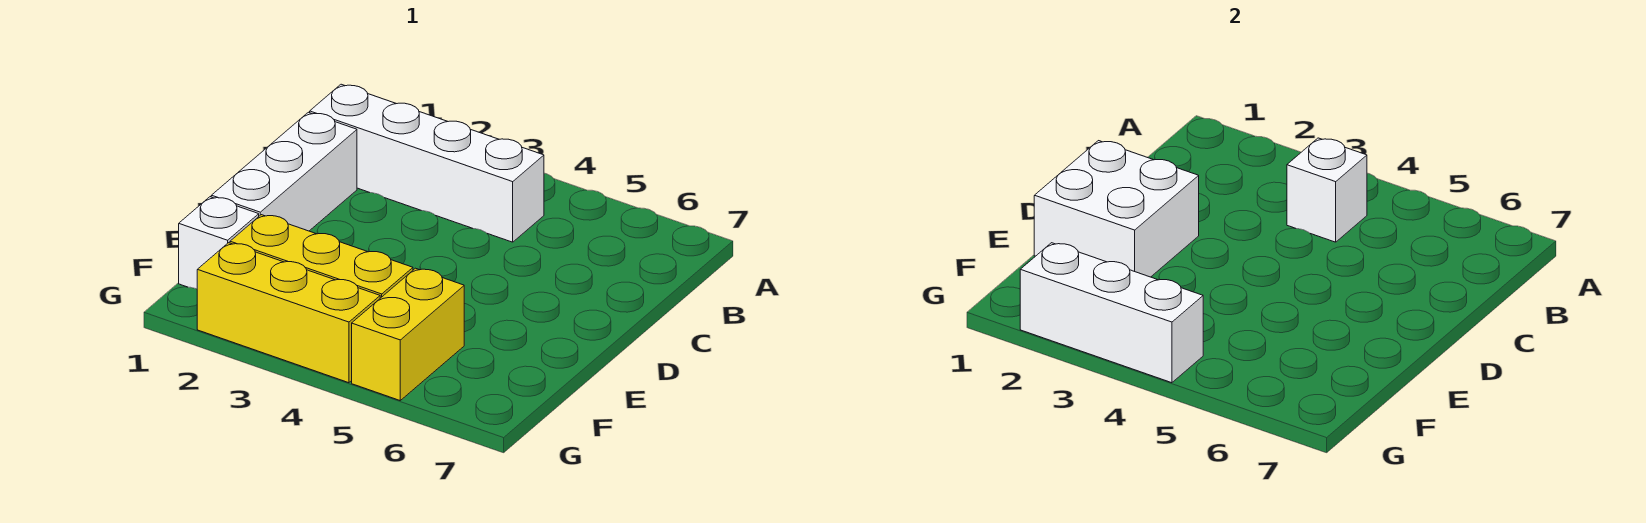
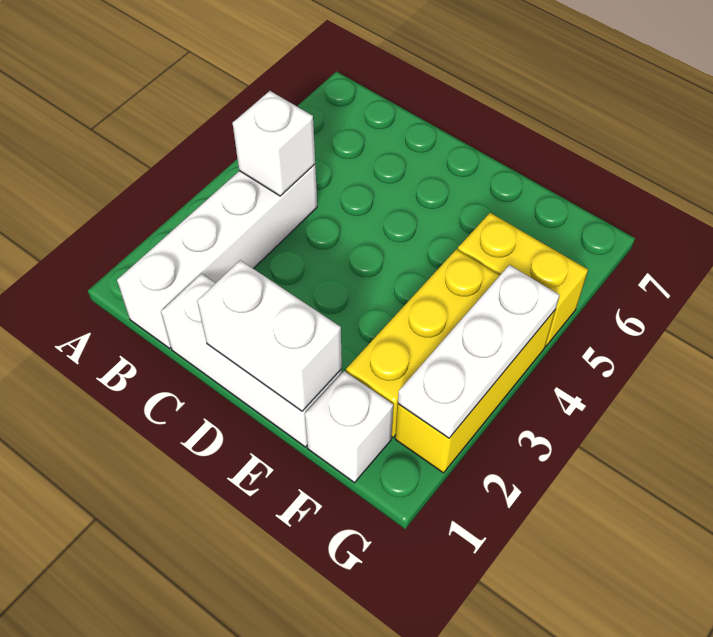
white brick D1:E2 level 2 -> white brick D1:E1 level 2
white brick G2:G4 level 2 -> white plate G2:G4 level 2

